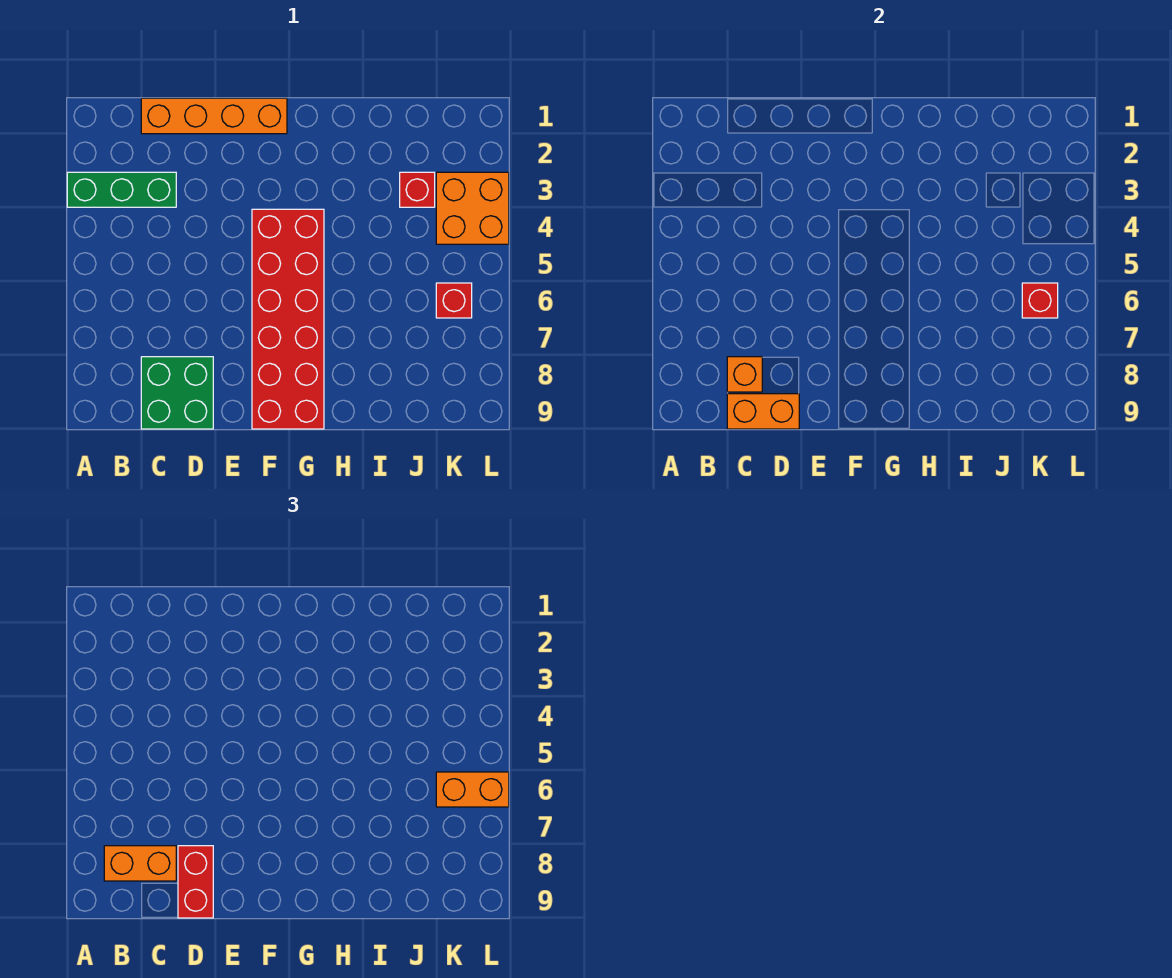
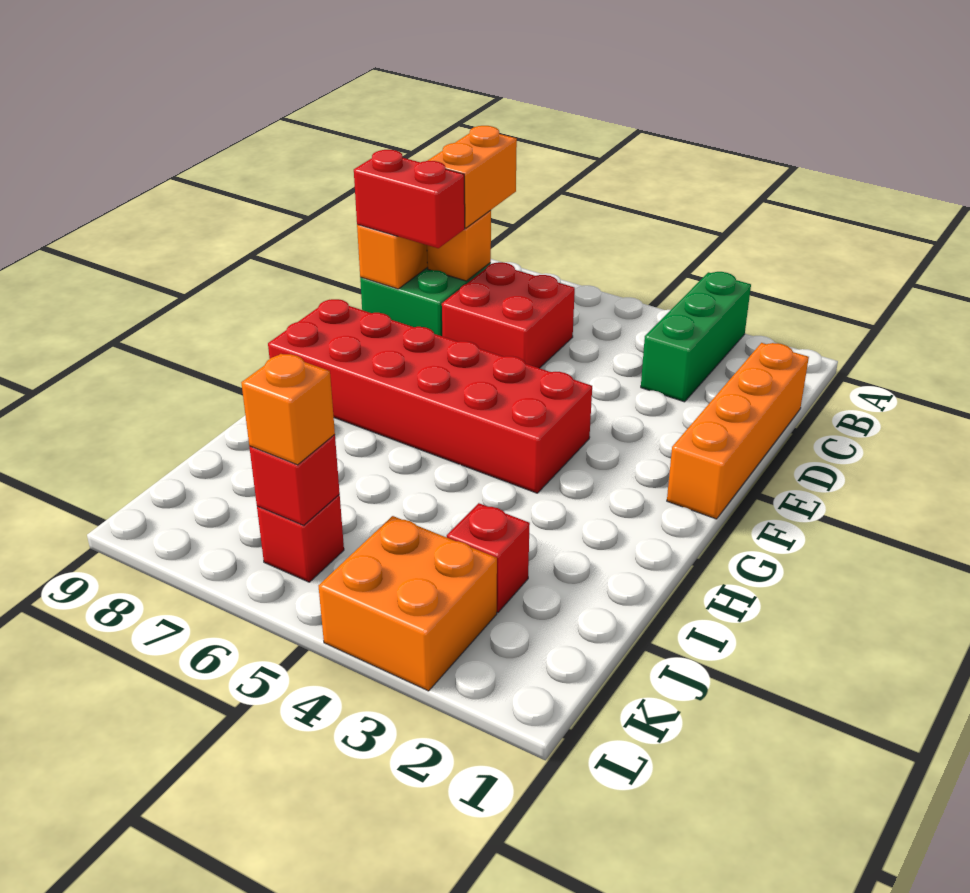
none -> red brick C6:D7 level 1
orange brick K6:L6 level 3 -> orange brick K6 level 3

